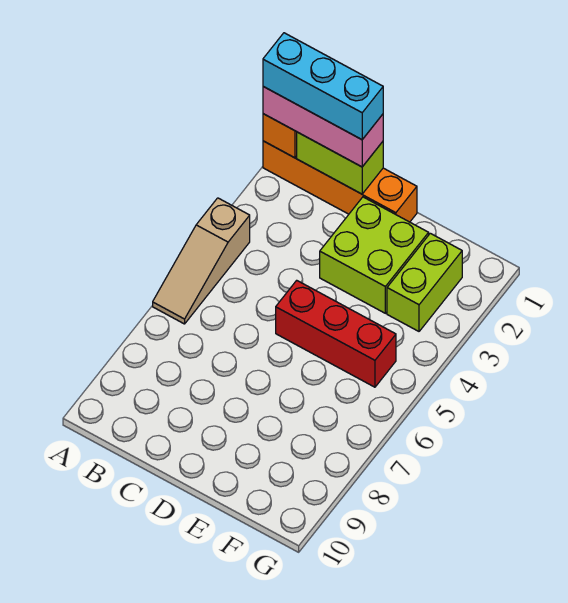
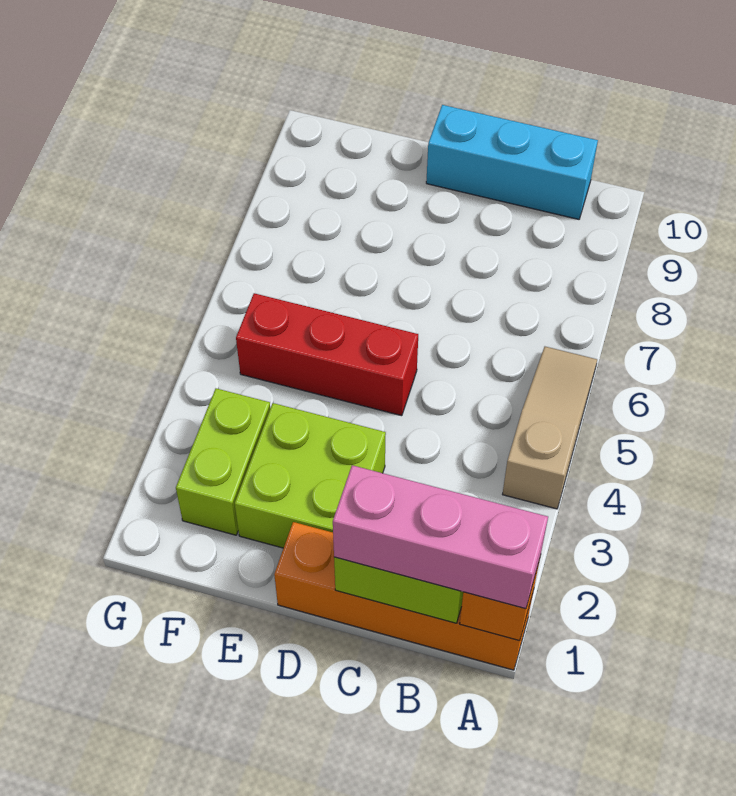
cyan brick A1:C1 level 4 -> cyan brick B10:D10 level 1

